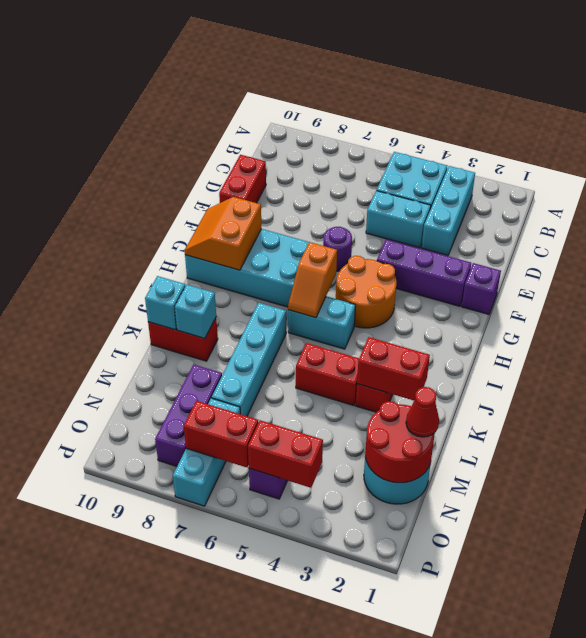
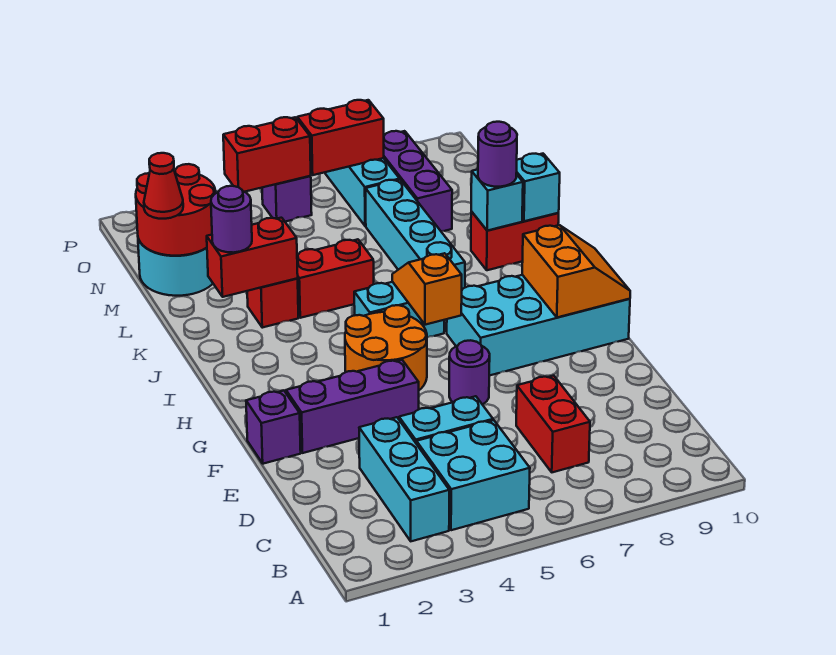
red brick D10:E10 level 1 -> red brick C7:D7 level 1
none -> purple round brick K2 level 3
none -> purple round brick K9 level 3

